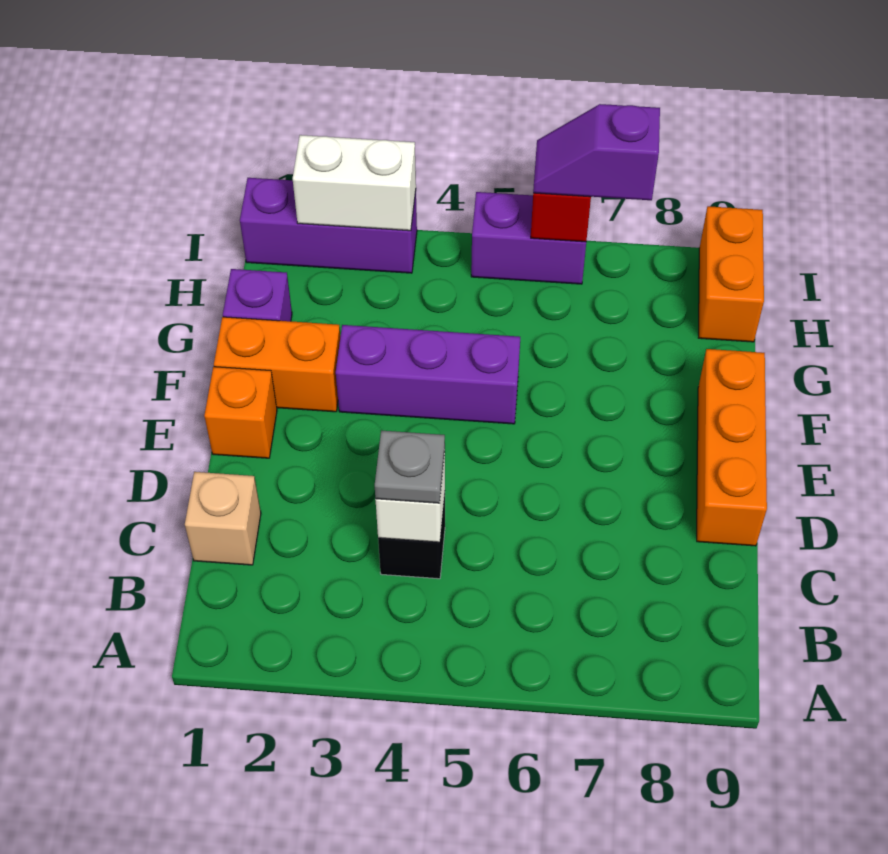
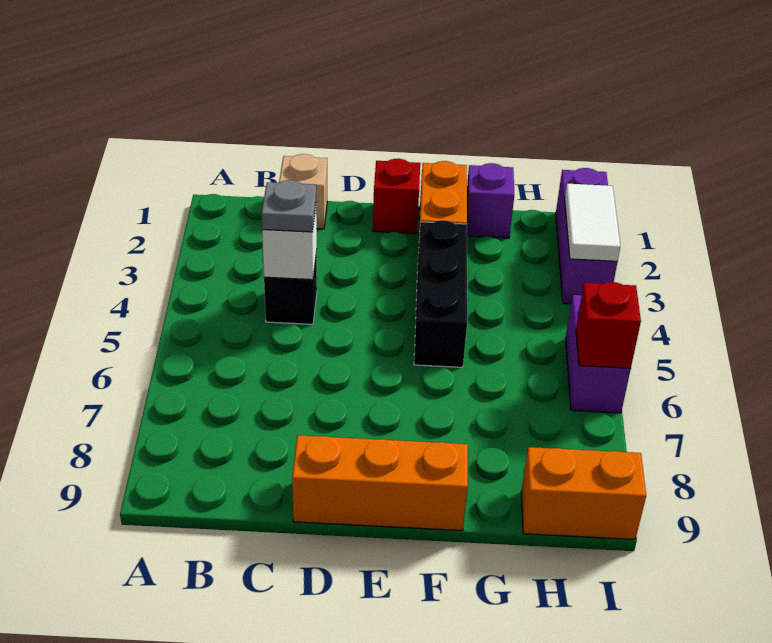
orange brick E1 level 1 -> red brick E1 level 1
purple brick F3:F5 level 1 -> black brick F3:F5 level 1
white brick I2:I3 level 2 -> white tile I2:I3 level 2
purple slope I6:I7 level 3 top 7 -> none

